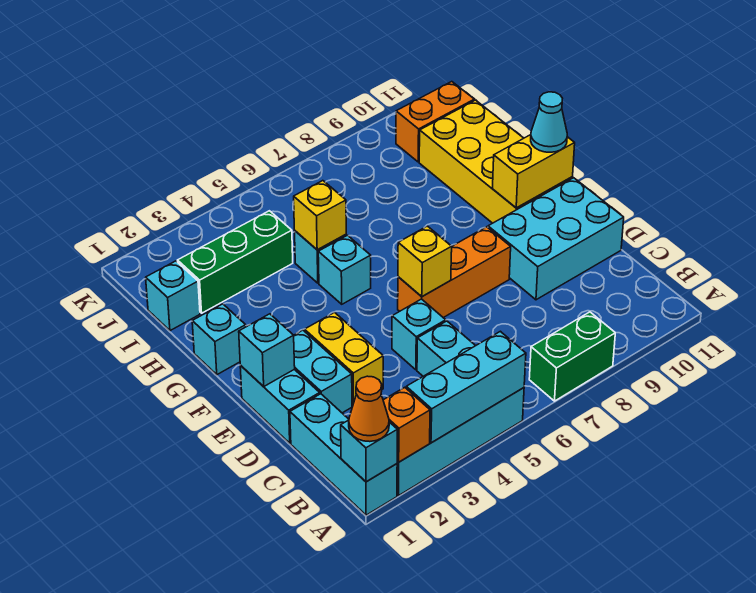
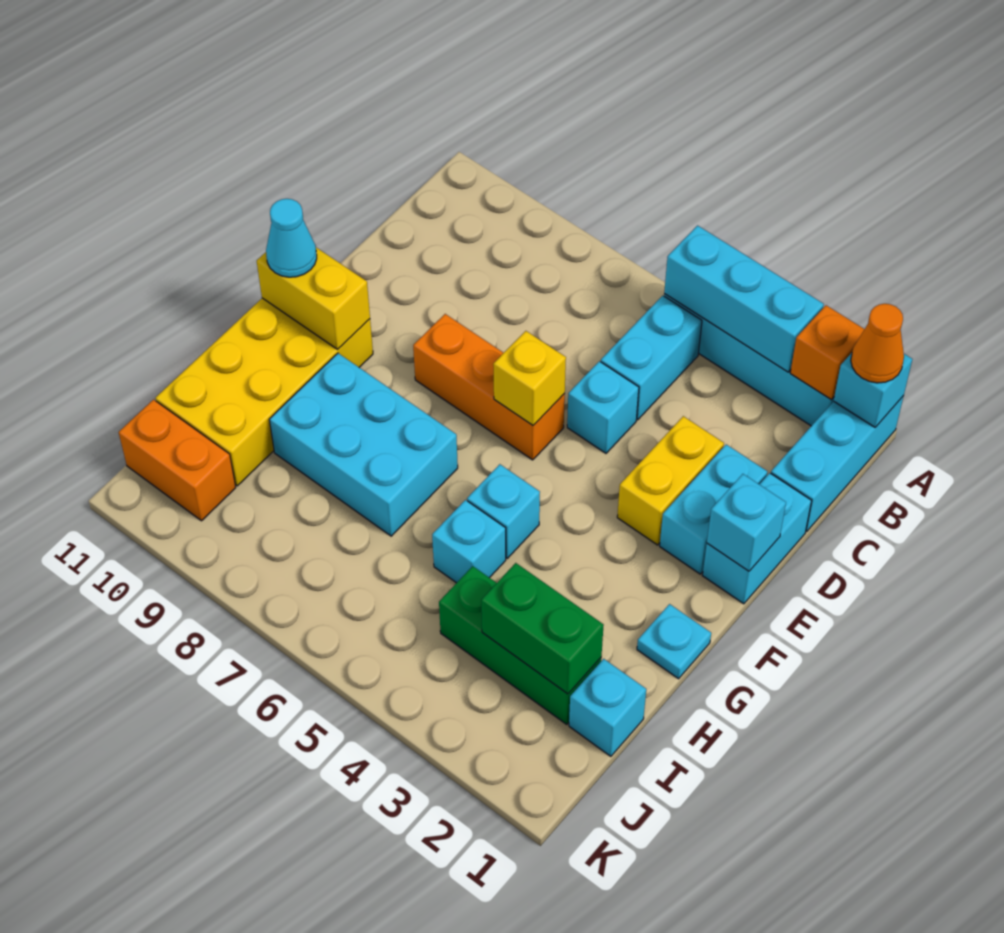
green brick A7:A8 level 1 -> green brick I2:I3 level 2
cyan brick D9:E11 level 1 -> cyan brick G7:H9 level 1
cyan brick G1 level 1 -> cyan plate G1 level 1
yellow brick H5 level 2 -> none

